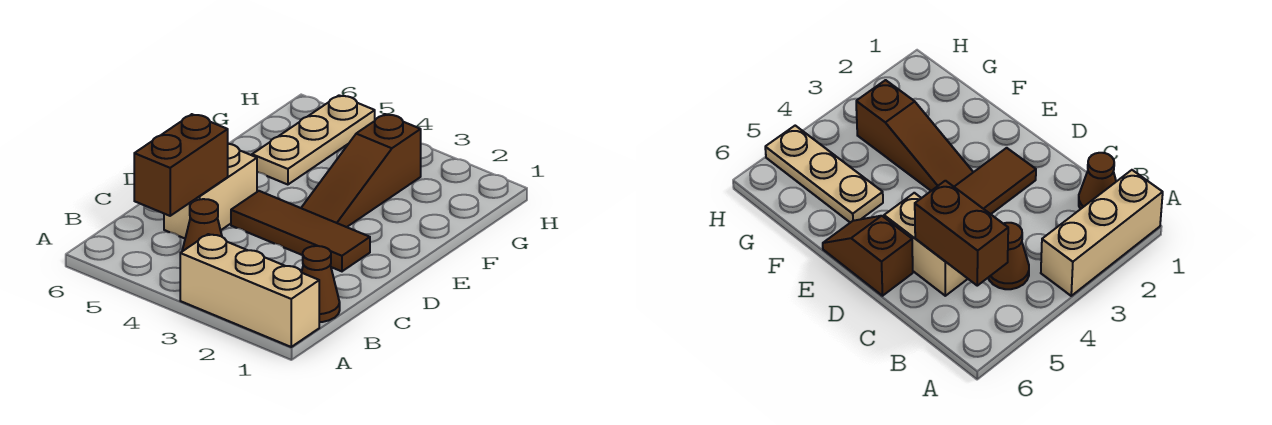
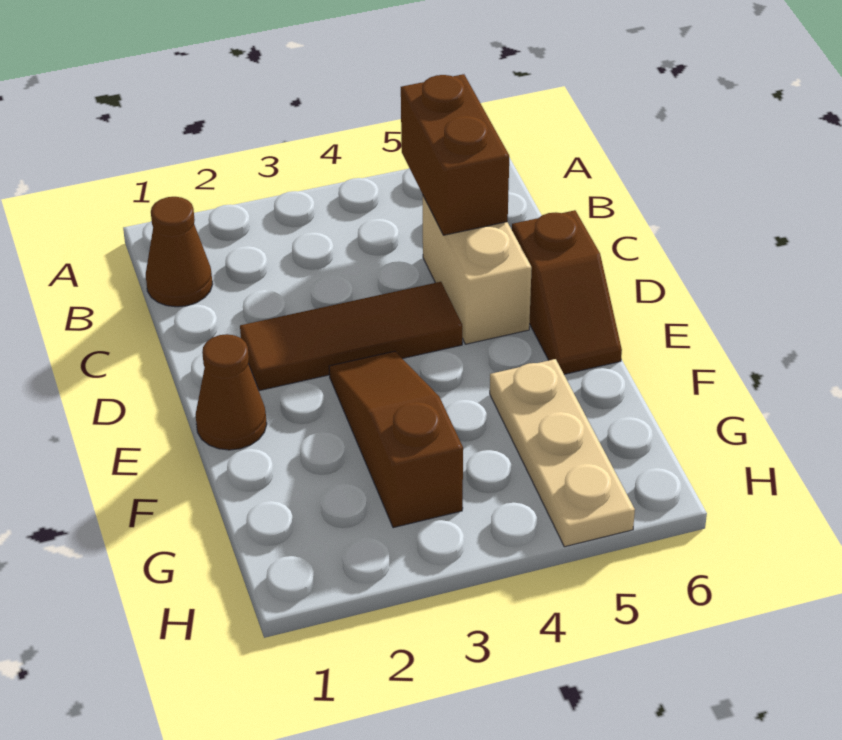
tan brick A1:A3 level 1 -> none
brown cone B4 level 1 -> brown cone E1 level 1

